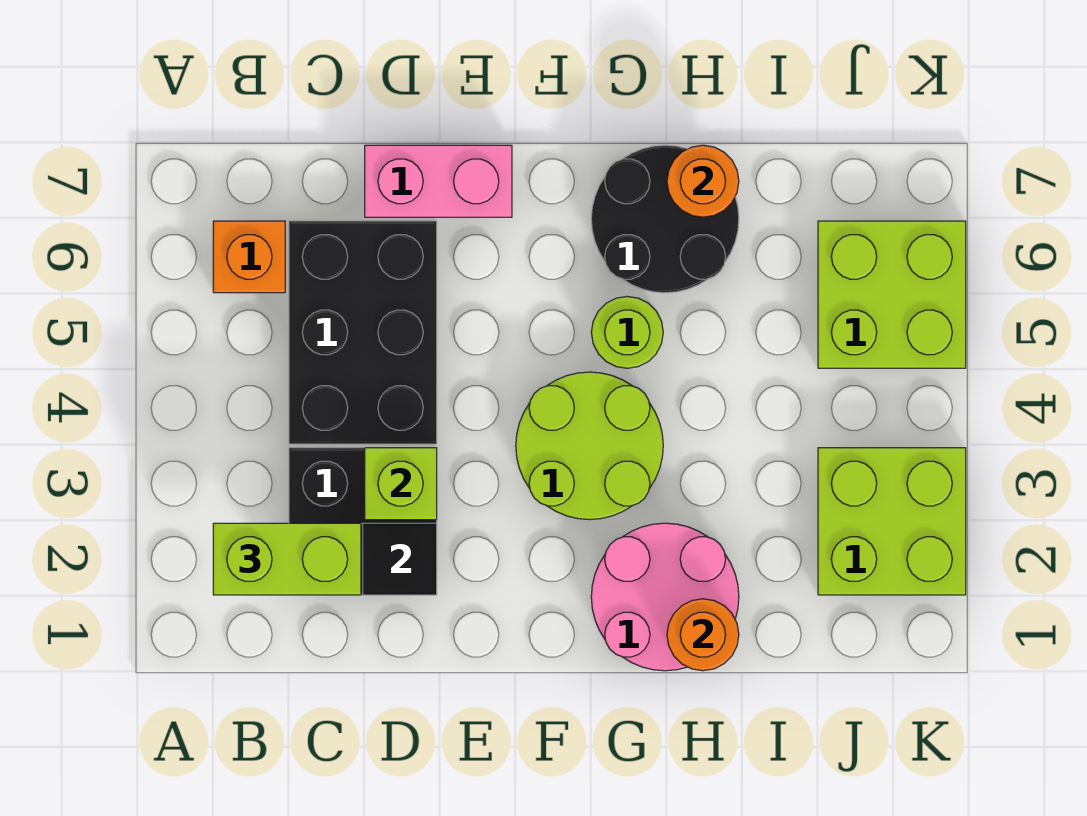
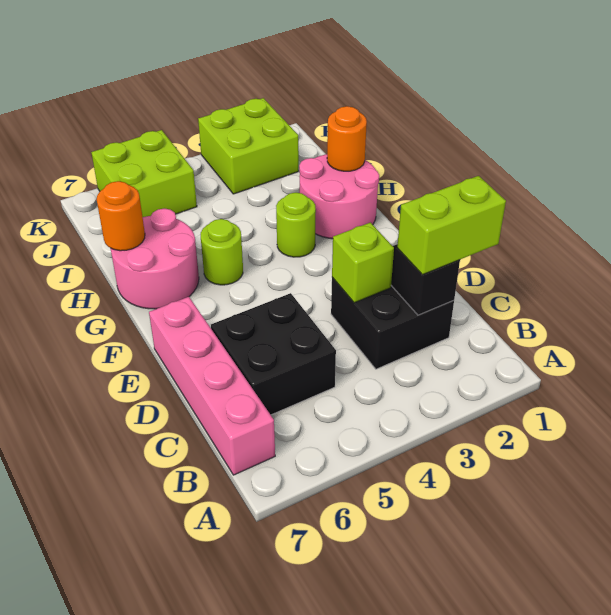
lime brick B2:C2 level 3 -> lime brick C1:C2 level 3
orange brick B6 level 1 -> none
black brick C4:D6 level 1 -> black brick C5:D6 level 1
pink brick D7:E7 level 1 -> pink brick B7:E7 level 1
lime round brick F3:G4 level 1 -> lime round brick G3 level 1
black round brick G6:H7 level 1 -> pink round brick G6:H7 level 1

